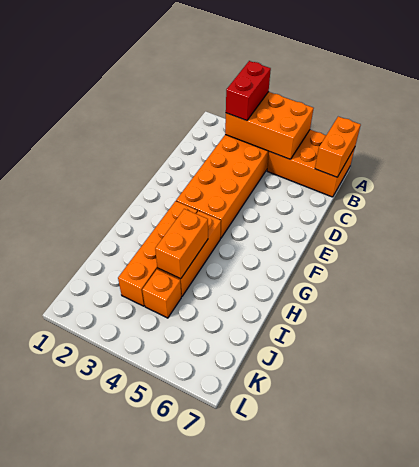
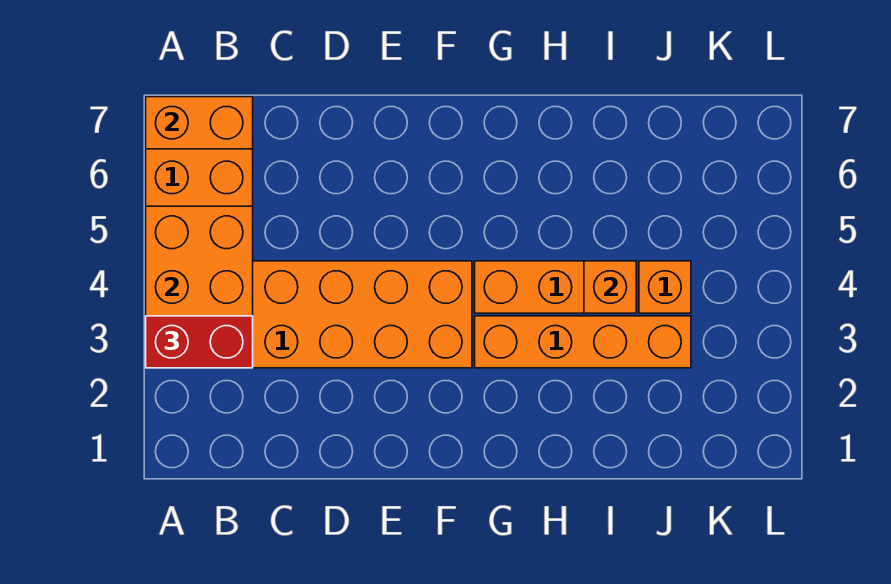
orange brick H4:I4 level 2 -> orange brick I4 level 2

